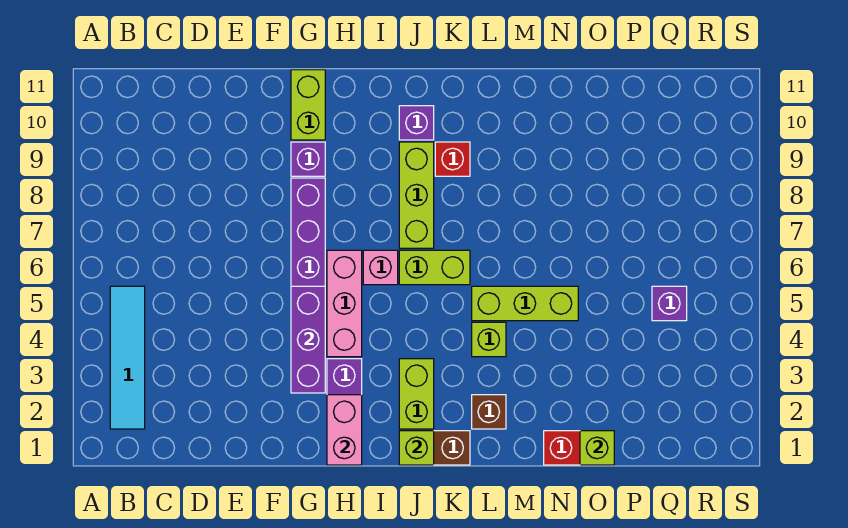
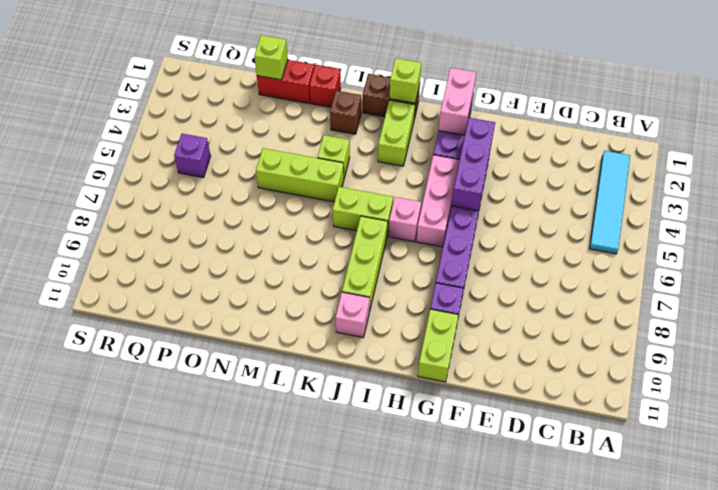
purple brick J10 level 1 -> pink brick J10 level 1
red brick K9 level 1 -> red brick M1 level 1

